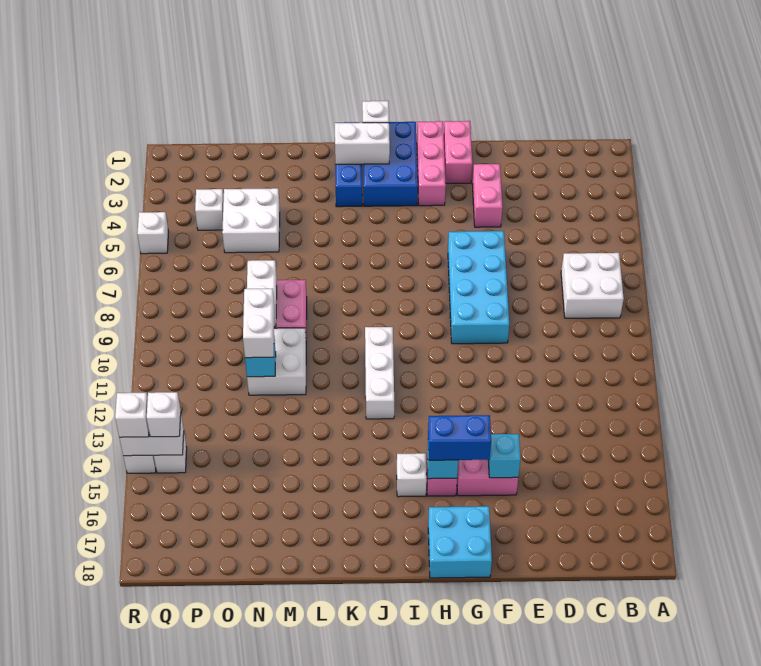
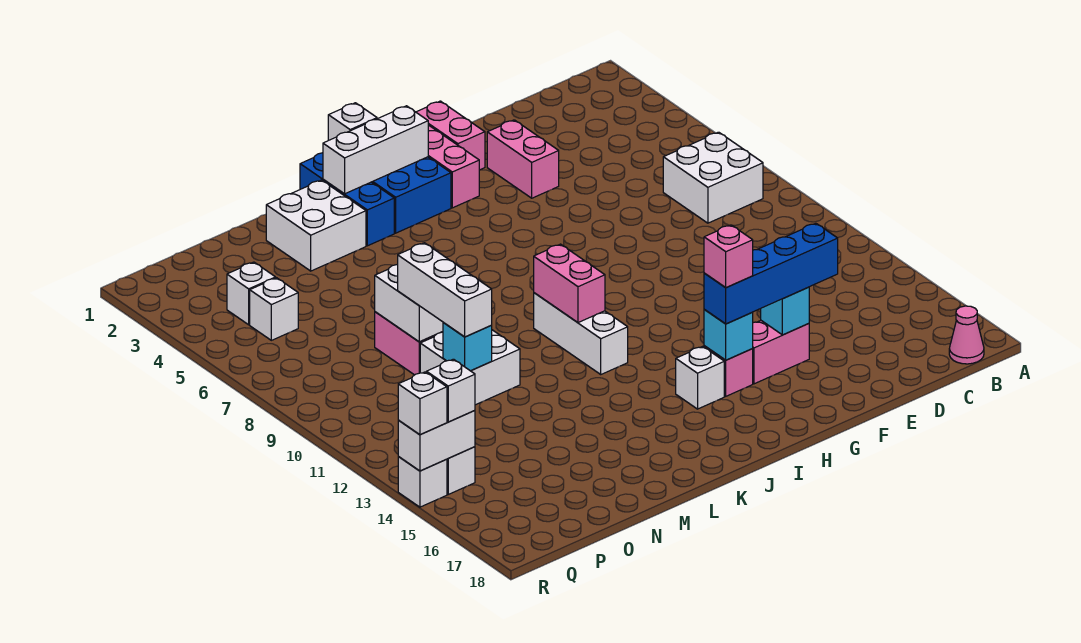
none -> pink cone B18 level 1
cyan brick F6:G9 level 1 -> none
blue brick G15:H15 level 3 -> blue brick E15:H15 level 3
cyan brick G17:H18 level 1 -> none
none -> pink brick H15 level 4
white brick J2:K2 level 2 -> white brick I2:K2 level 2
none -> pink brick J10:J11 level 2
white brick N4:O5 level 1 -> white brick L2:M3 level 1
white brick N10:N11 level 3 -> white brick N9:N11 level 3
white brick R5 level 1 -> white brick P5 level 1

